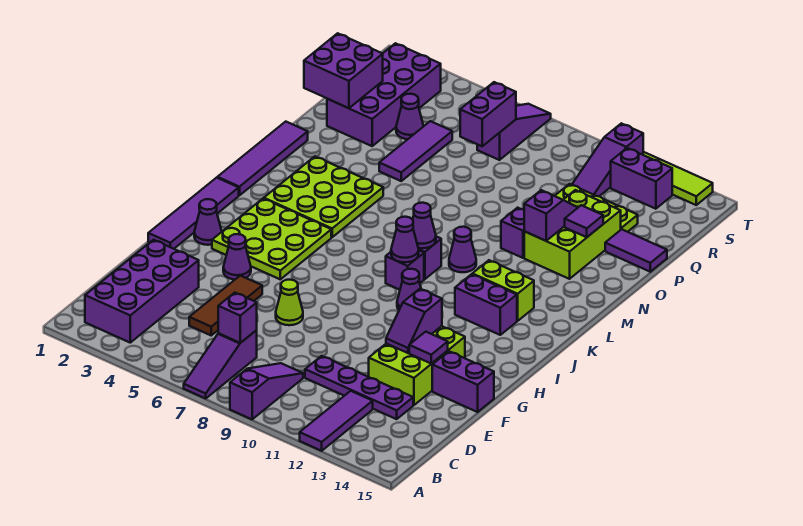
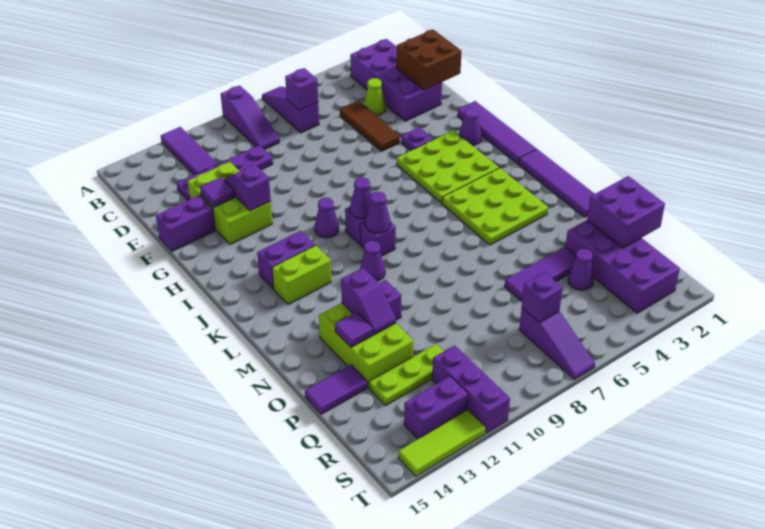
none -> brown brick D1:E2 level 2
lime cone F7 level 1 -> lime cone D4 level 1
purple cone G4 level 1 -> purple plate G4 level 1
purple tile O5:Q5 level 1 -> purple tile P4:P6 level 1
purple brick Q7:R7 level 2 -> purple brick R7 level 2
purple slope R11:T11 level 1 top T -> purple brick R11:T11 level 1

